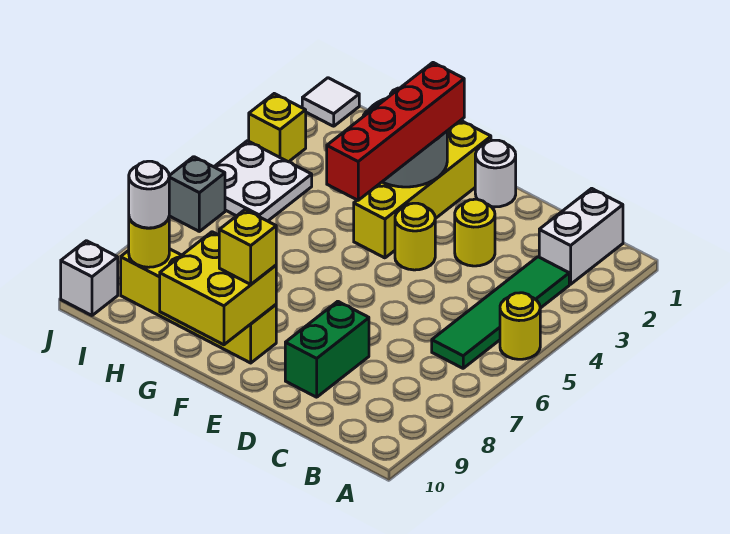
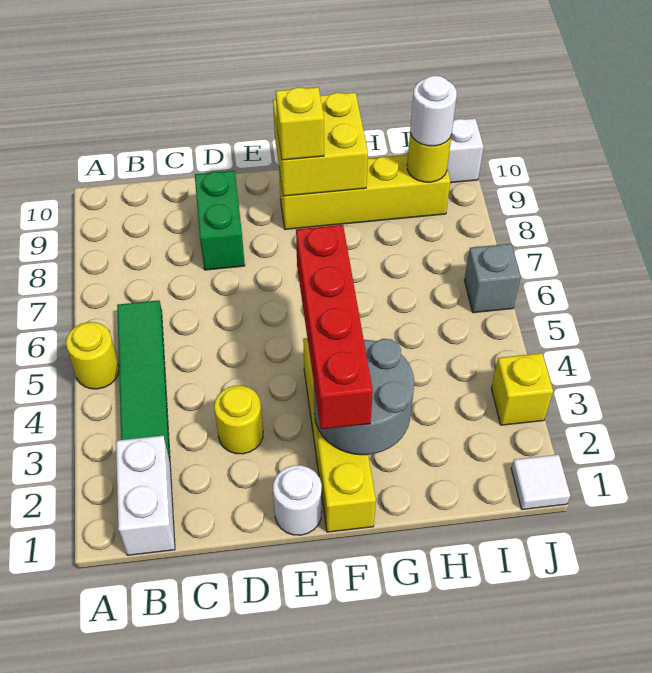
yellow round brick E4 level 1 -> none
white plate I4:J5 level 1 -> none

